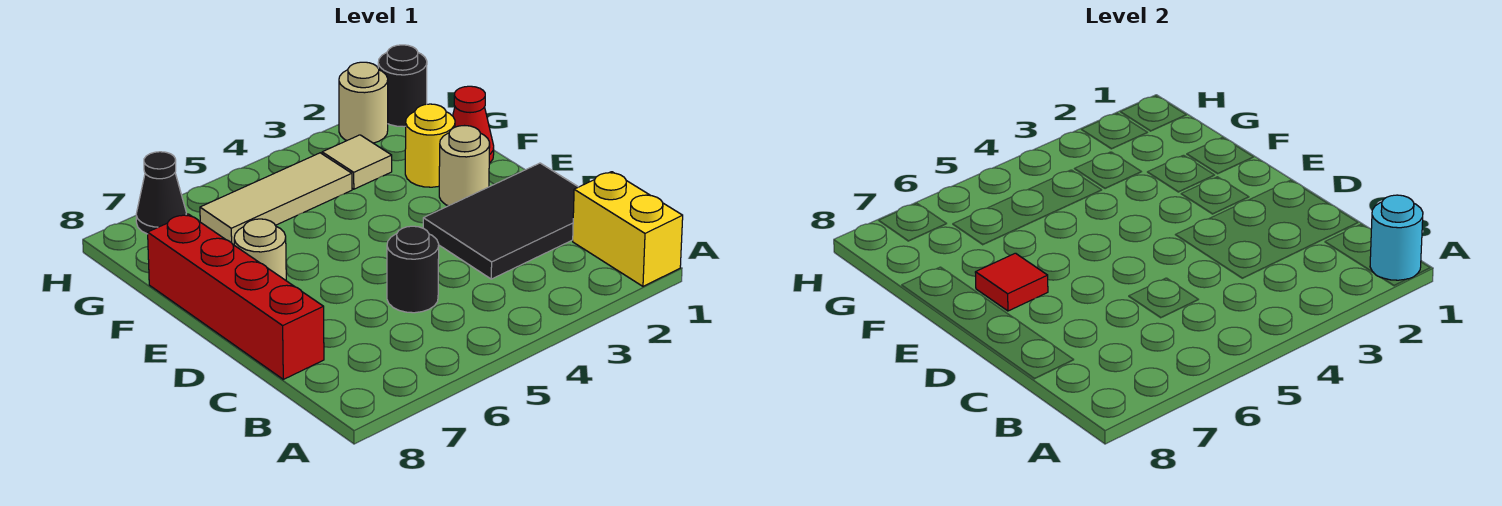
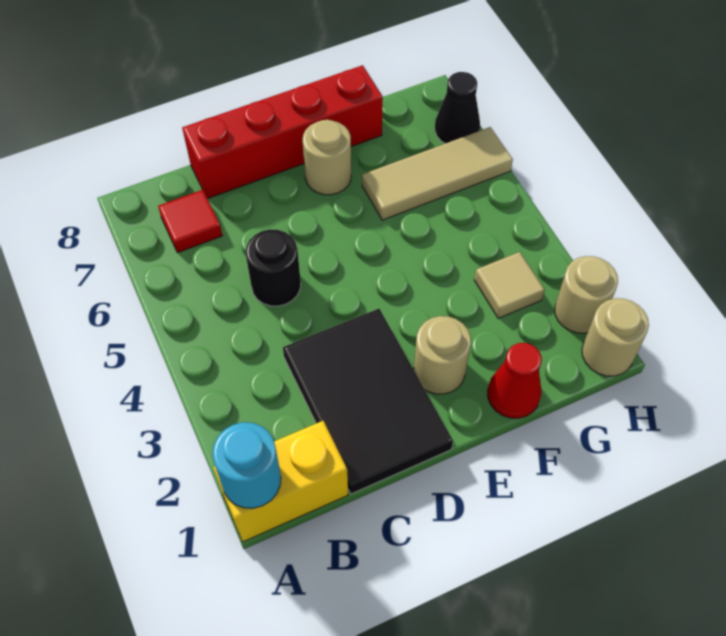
red tile E7 level 2 -> red tile B7 level 1
yellow round brick F2 level 1 -> none
tan tile G4:G6 level 1 -> tan tile F6:H6 level 1
black round brick H1 level 1 -> tan round brick H1 level 1

